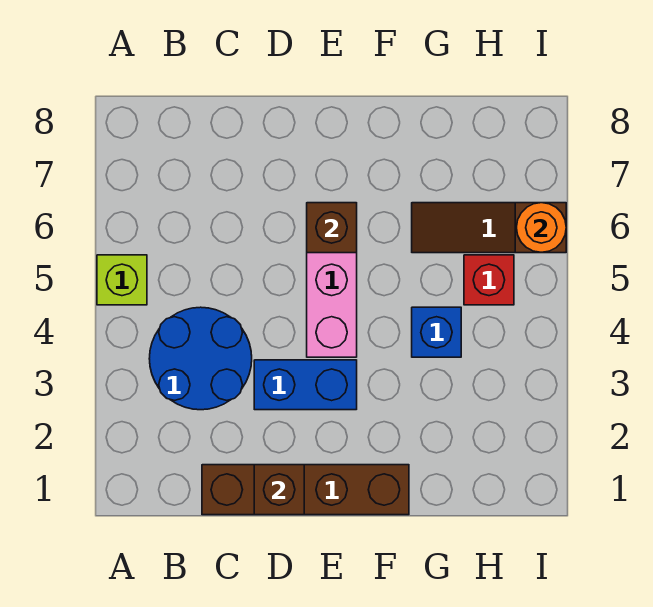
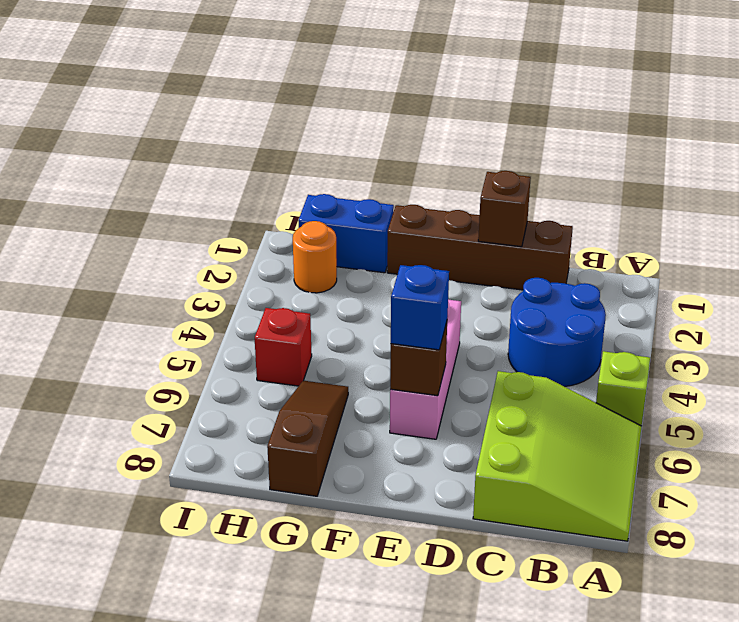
none -> lime slope A6:C8 level 1 top C
blue brick D3:E3 level 1 -> blue brick G1:H1 level 1
blue brick G4 level 1 -> blue brick E6 level 3
brown slope G6:I6 level 1 top I -> brown slope G6:G8 level 1 top 8
orange round brick I6 level 2 -> orange round brick H2 level 1

